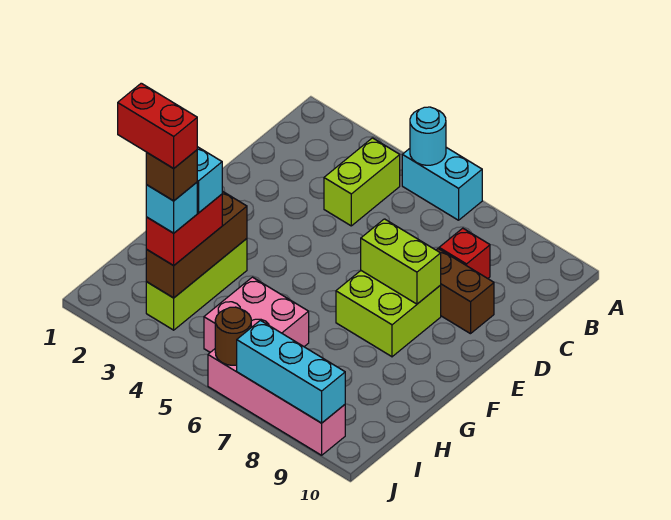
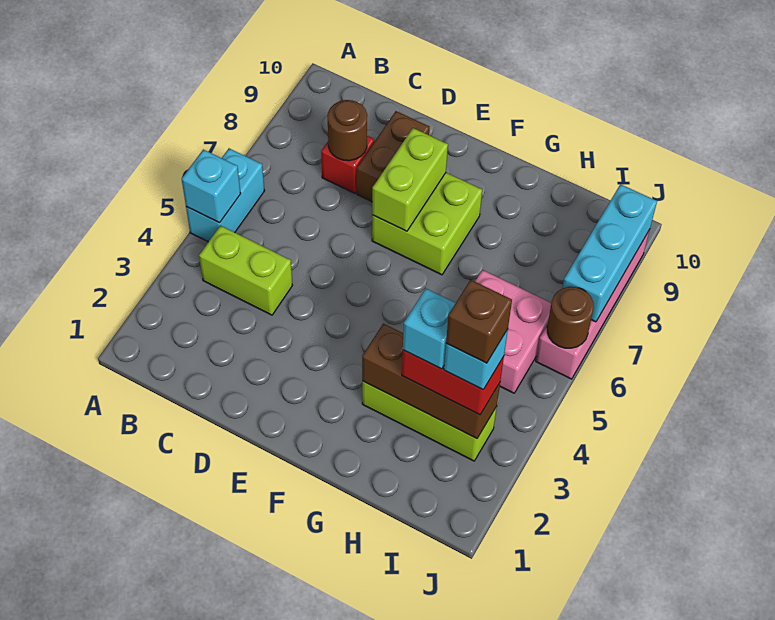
cyan round brick A5 level 2 -> cyan brick A5 level 2
none -> brown round brick C8 level 2
red brick I2:I3 level 6 -> none

